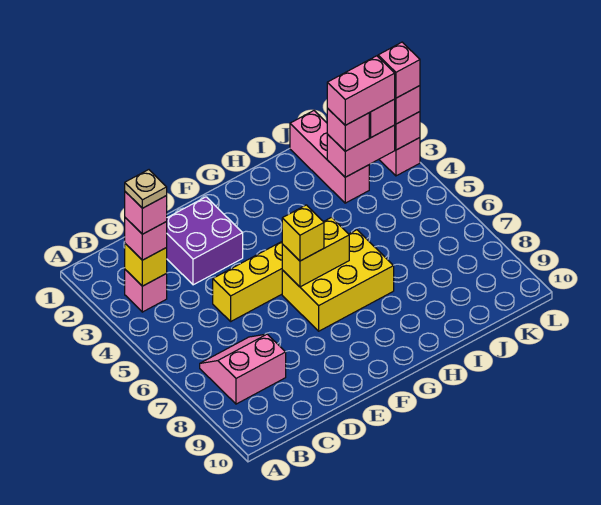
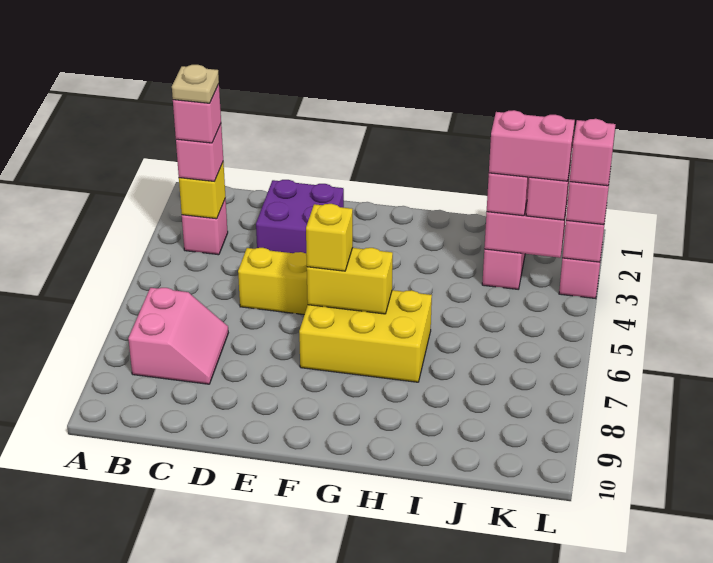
pink slope B7:C8 level 1 top 8 -> pink slope B7:C8 level 1 top B

